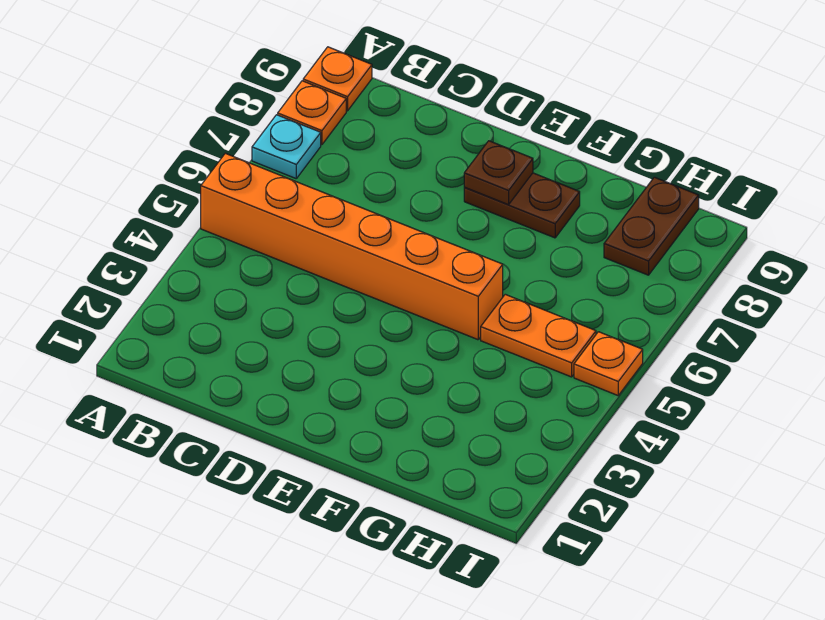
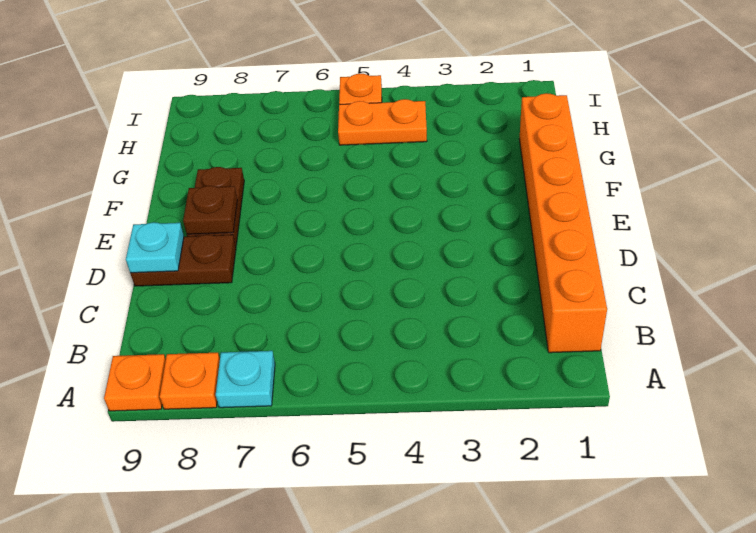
orange brick A5:F5 level 1 -> orange brick B1:G1 level 1
none -> cyan plate D9 level 2
orange plate G5:H5 level 1 -> orange plate H4:H5 level 1
brown plate H8:H9 level 1 -> brown plate D8:D9 level 1

